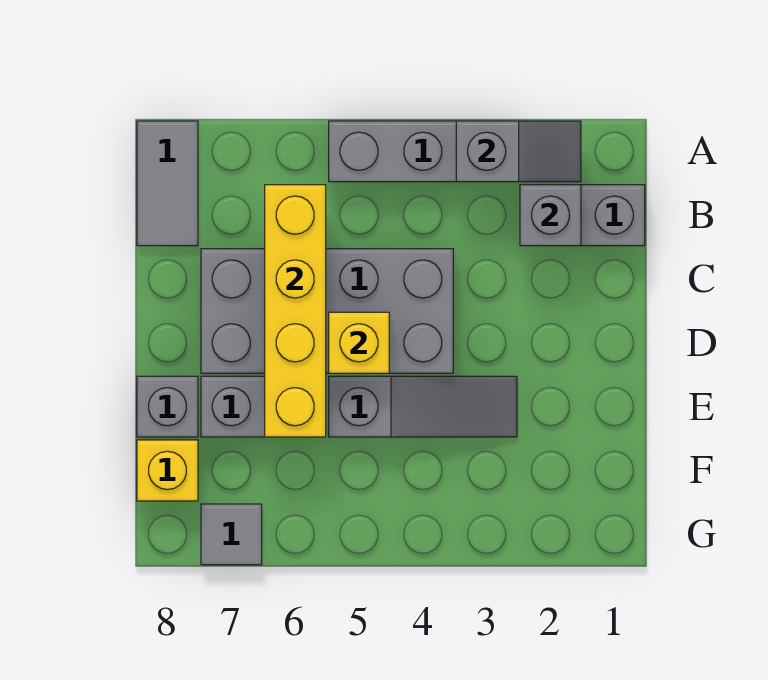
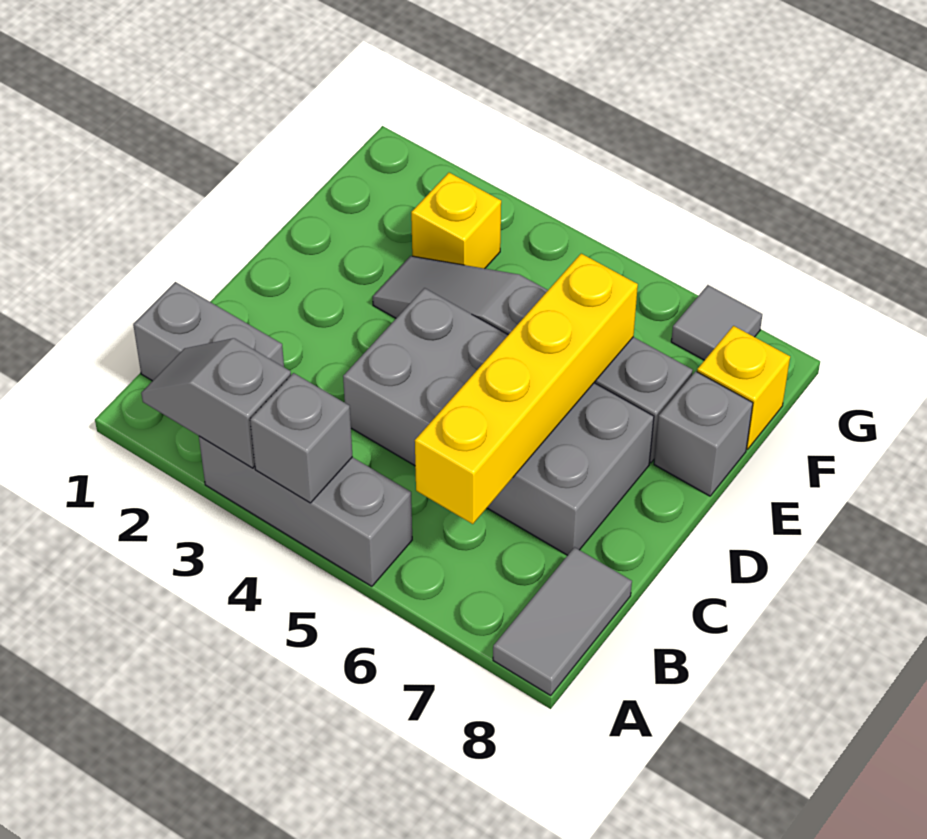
grey brick B2 level 2 -> grey brick A4 level 2
yellow brick D5 level 2 -> yellow brick F3 level 1

